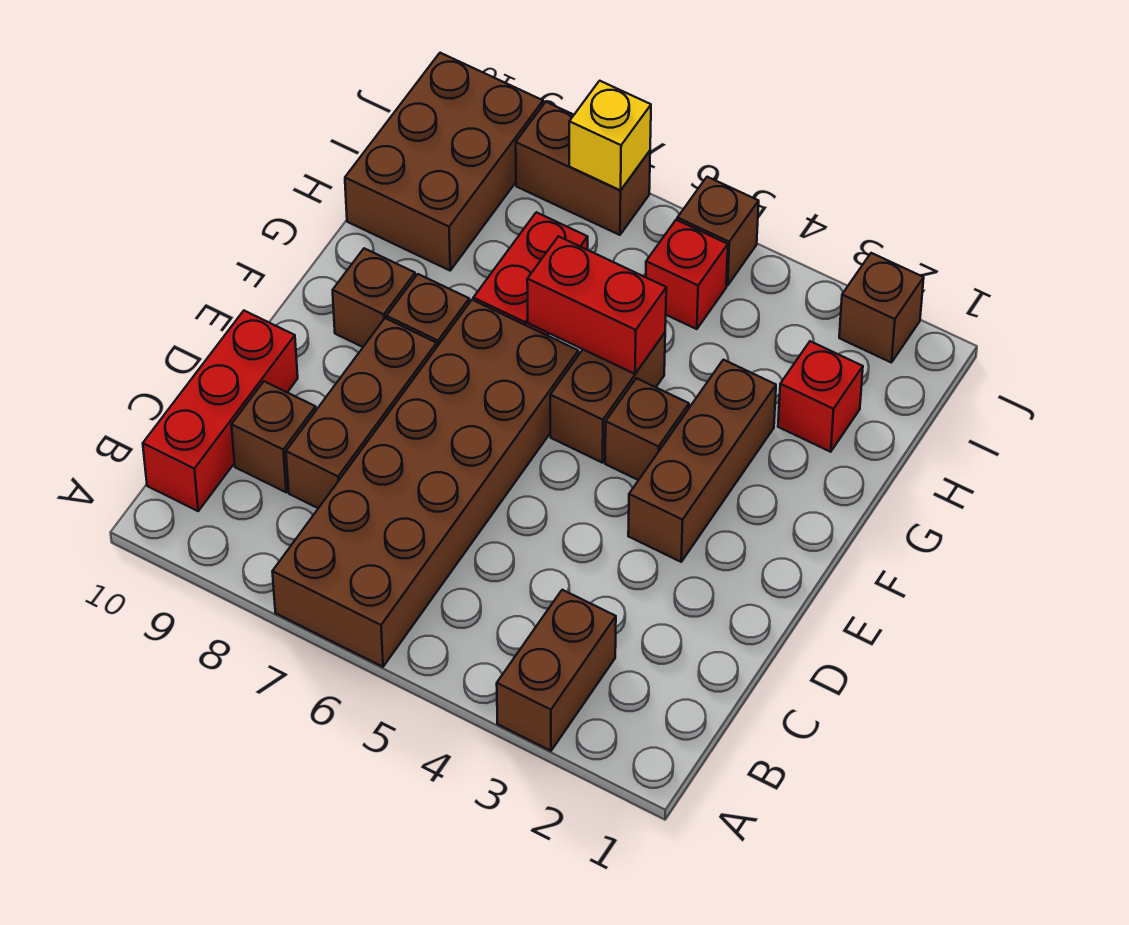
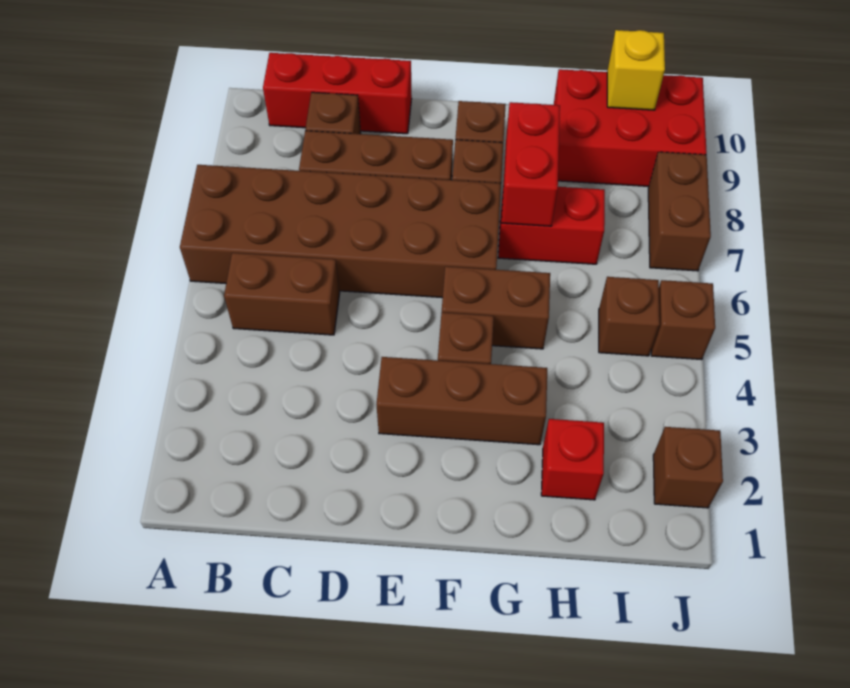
brown brick A3:B3 level 1 -> brown brick B5:C5 level 1
red brick G5:G6 level 2 -> red brick G7:G8 level 2
brown brick H9:J10 level 1 -> red brick H9:J10 level 1
red brick I5 level 1 -> brown brick I5 level 1
yellow brick J7 level 2 -> yellow brick I10 level 2

